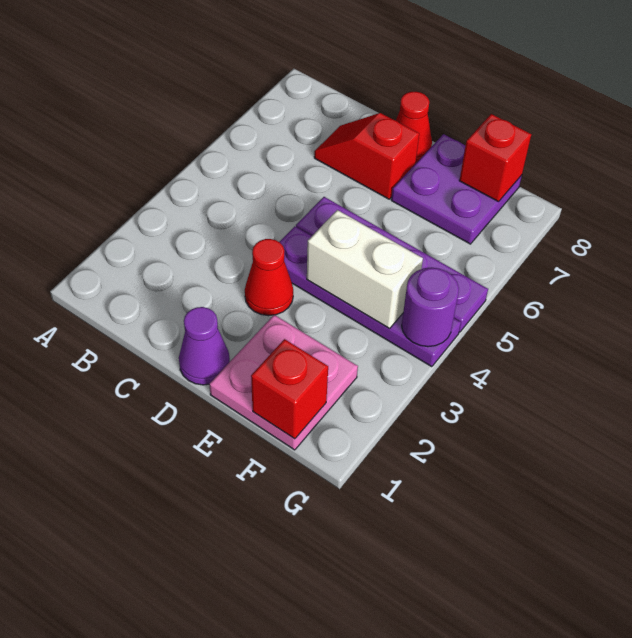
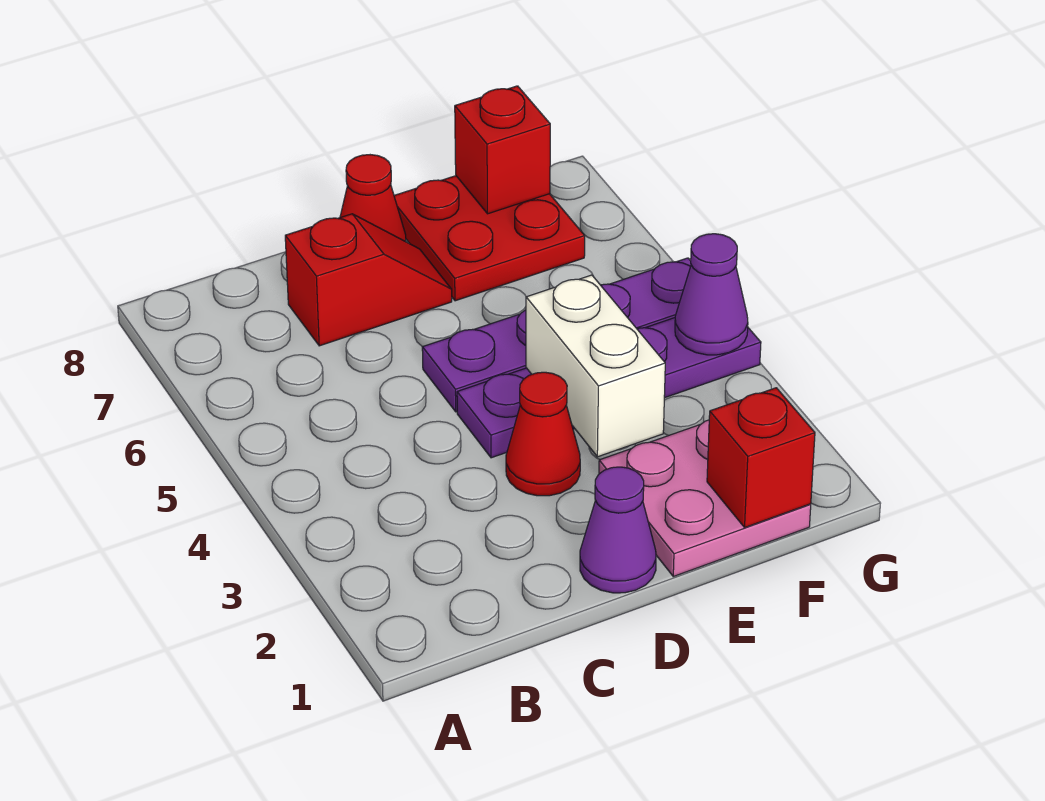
red slope C7:D7 level 1 top D -> red slope C7:D7 level 1 top C
white brick E4:F4 level 2 -> white brick E3:E4 level 2
purple plate E7:F8 level 1 -> red plate E7:F8 level 1
purple round brick G4 level 2 -> purple cone G4 level 2

